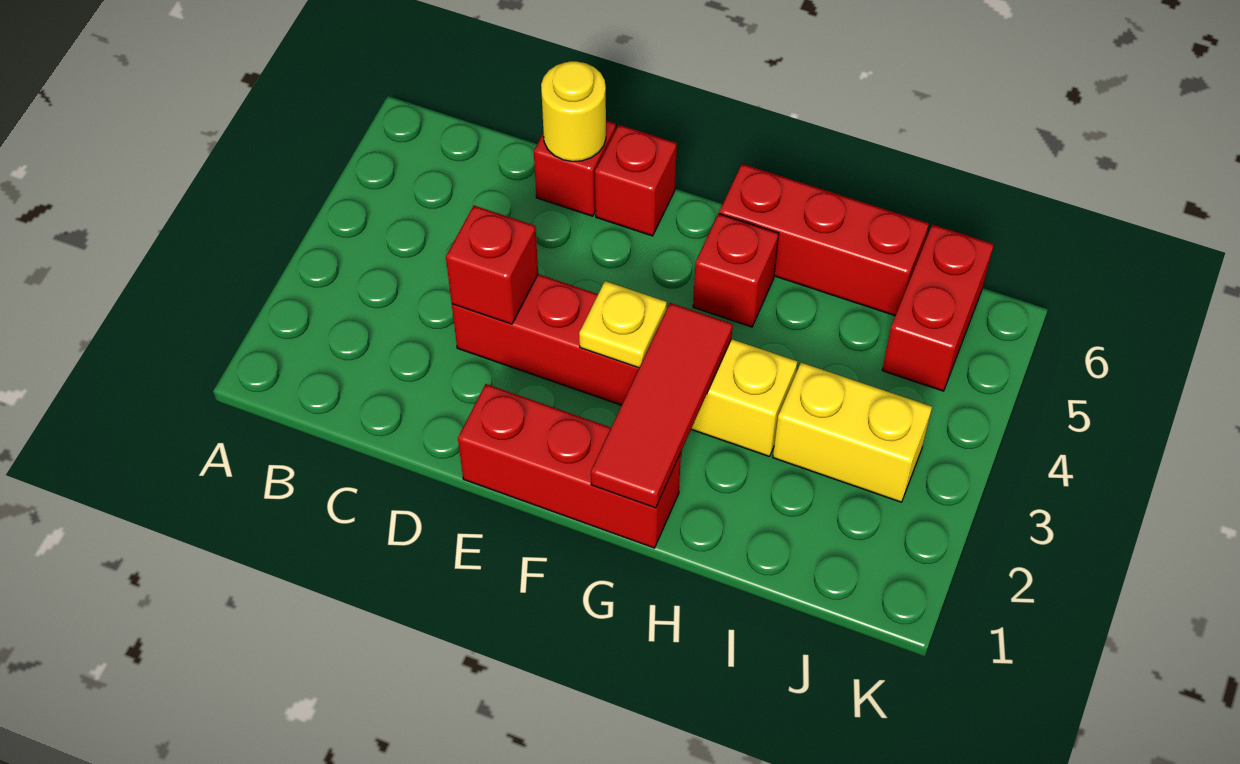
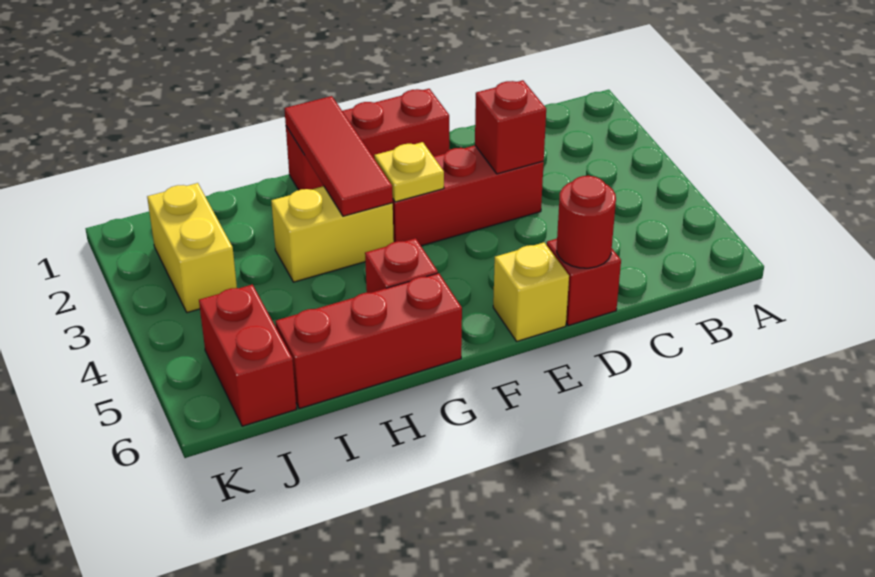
yellow round brick D6 level 2 -> red round brick D6 level 2
red brick E6 level 1 -> yellow brick E6 level 1
yellow brick I3:J3 level 1 -> yellow brick J2:J3 level 1

